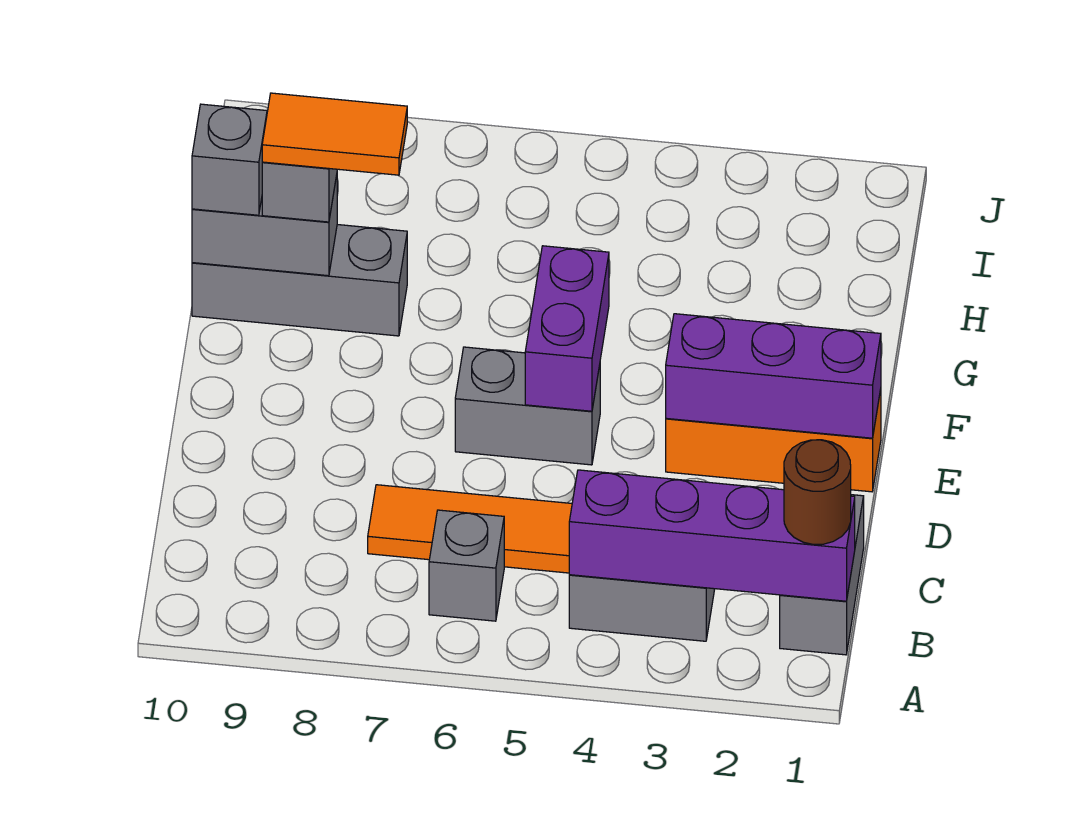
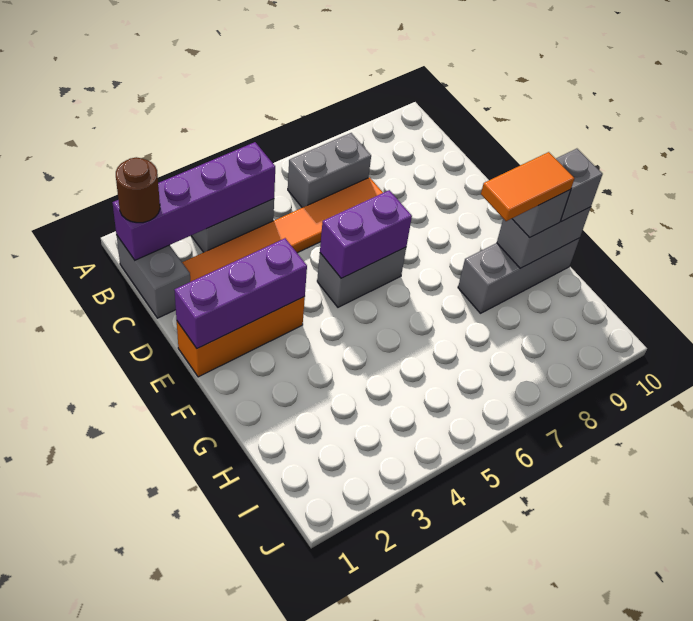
grey brick B6 level 1 -> grey brick B6:B7 level 1
purple brick E5:F5 level 2 -> purple brick E5:E6 level 2

